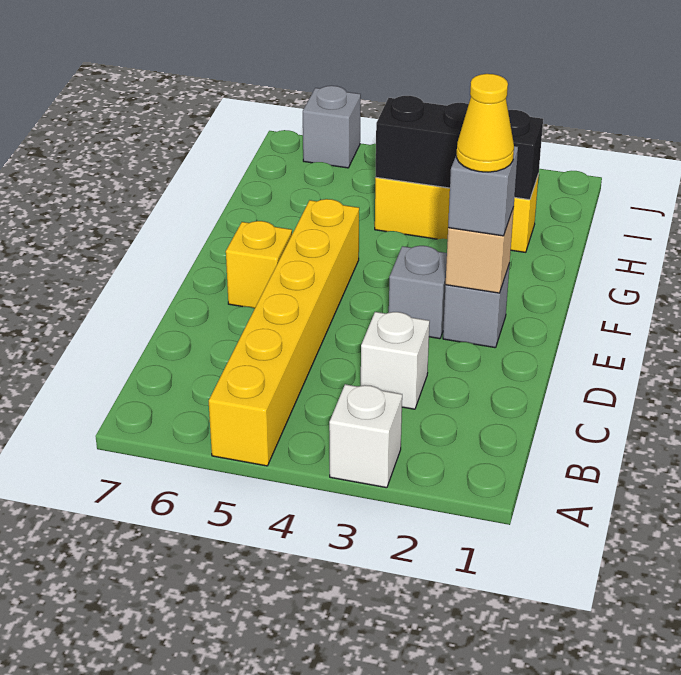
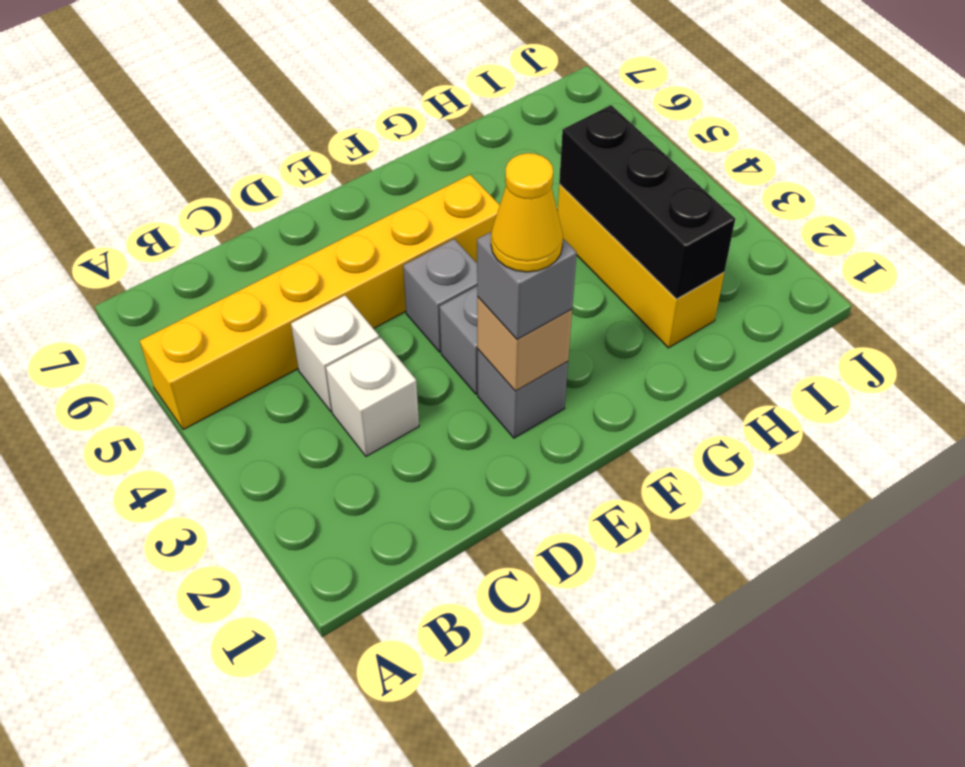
white brick A3 level 1 -> white brick C4 level 1
yellow brick E6 level 1 -> none
grey brick J6 level 1 -> grey brick E4 level 1

